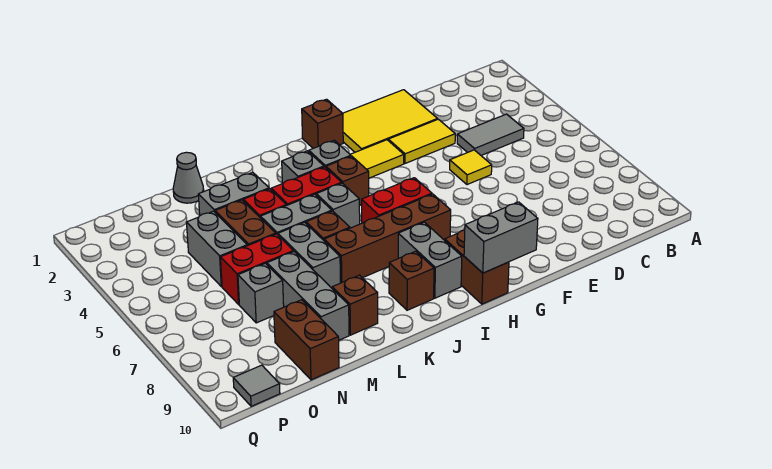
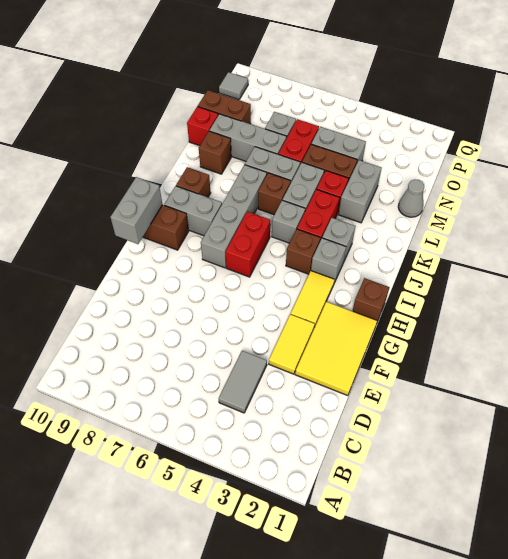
yellow tile E5 level 1 -> none
brown brick H7:K7 level 1 -> grey brick H7:K7 level 1
none -> red brick M10 level 1

